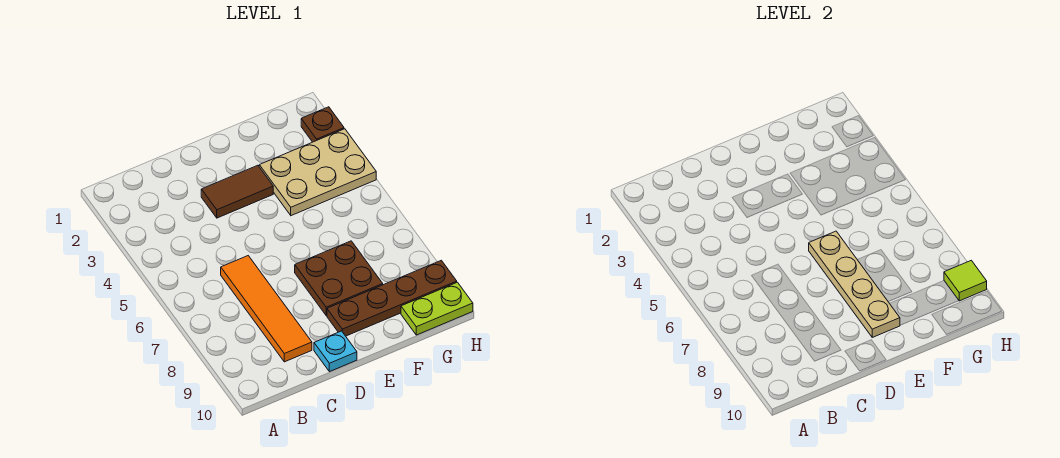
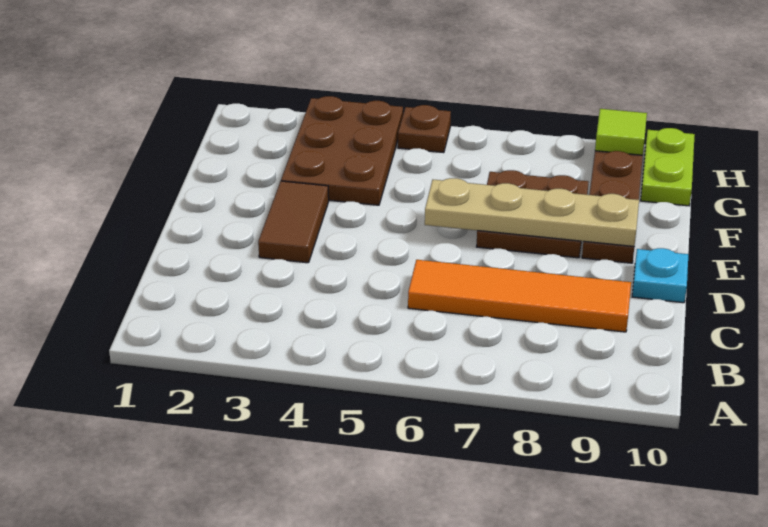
tan plate F3:H4 level 1 -> brown plate F3:H4 level 1
brown plate H2 level 1 -> brown plate H5 level 1

